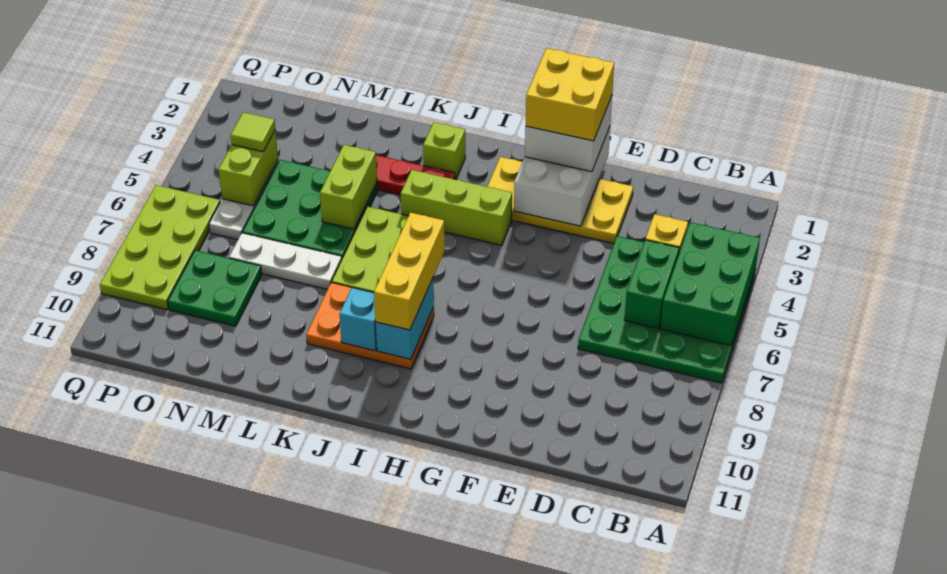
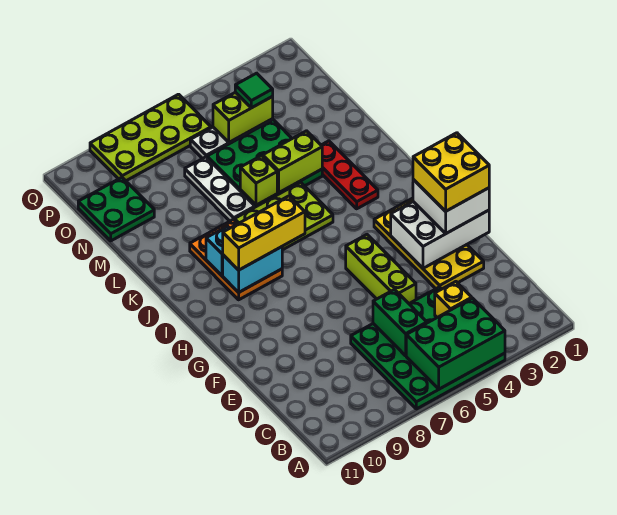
green brick C5:C6 level 2 -> green brick C6:D6 level 2
lime brick H4:J4 level 1 -> lime brick E5:G5 level 1
lime brick J2 level 1 -> lime brick L6 level 2
green plate N8:O9 level 1 -> green plate N10:O11 level 1
lime tile O4 level 3 -> green tile O4 level 3

